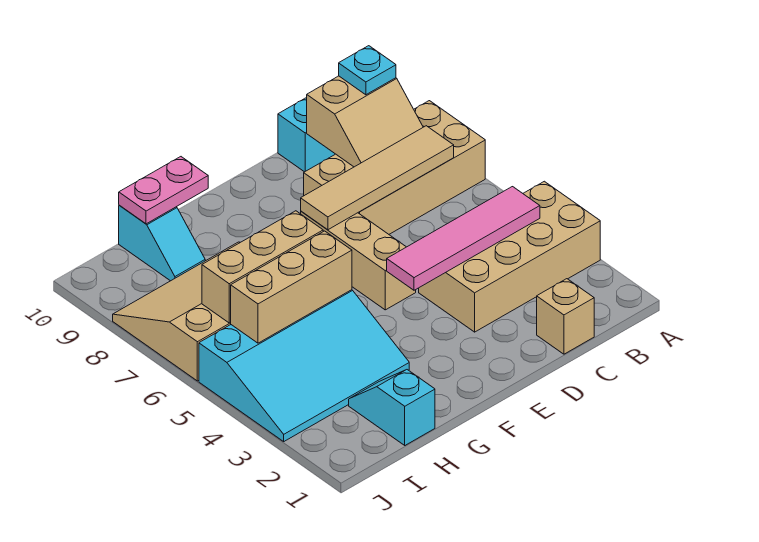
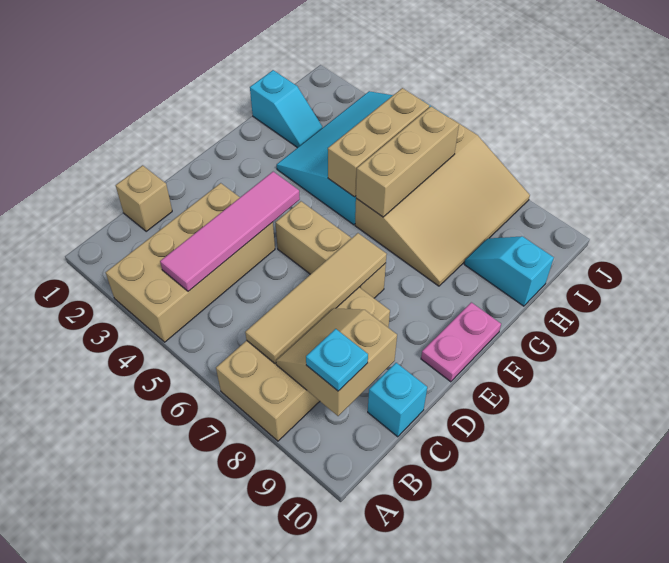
pink plate G10:H10 level 2 -> pink plate E10:F10 level 1

